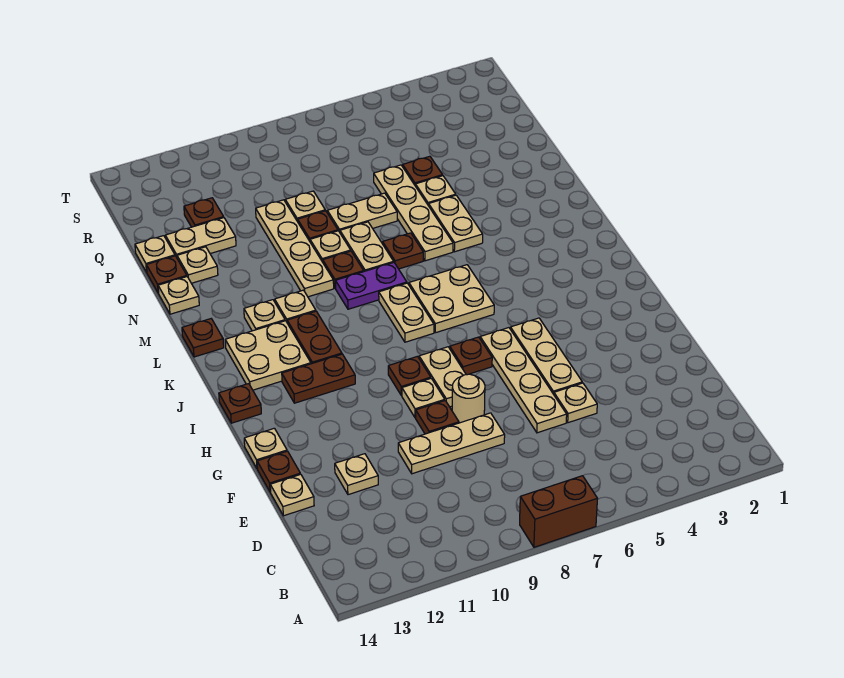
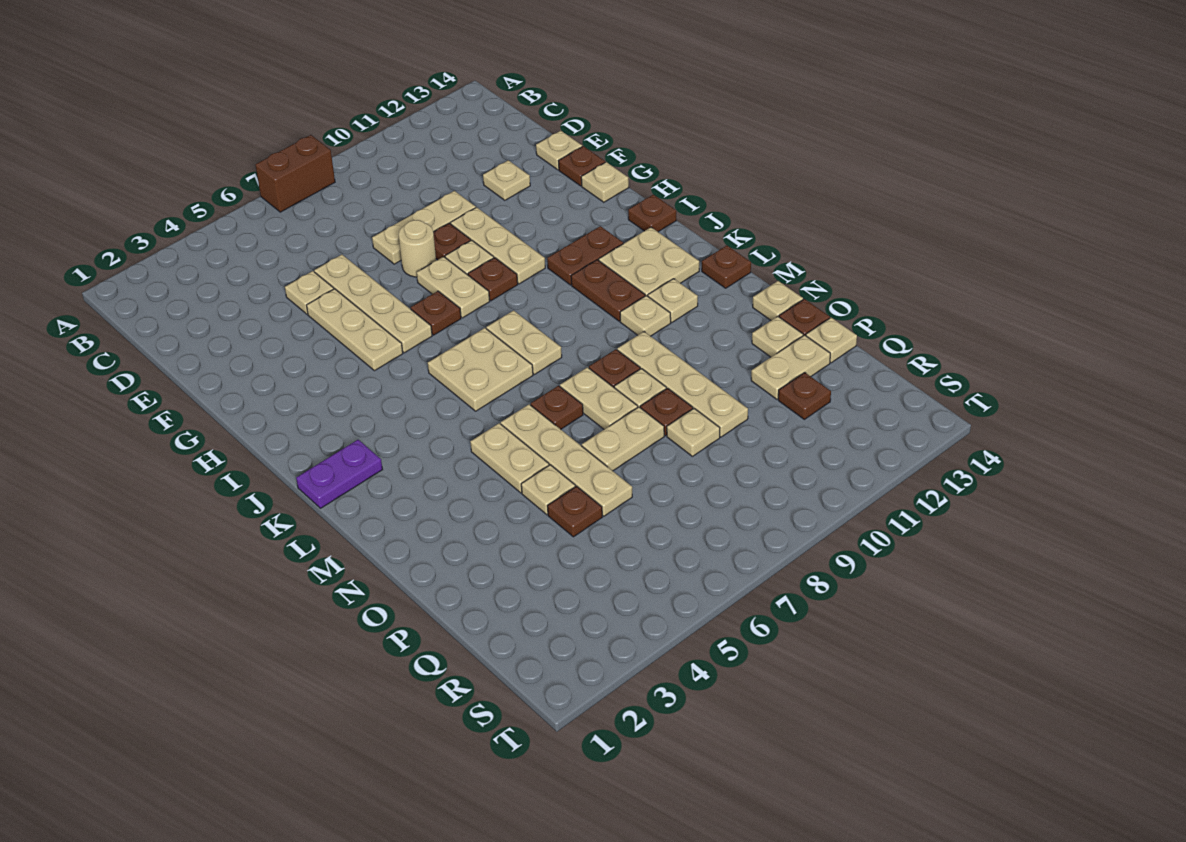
none -> tan plate F10:H10 level 1
purple plate L8:L9 level 1 -> purple plate K1:K2 level 1

